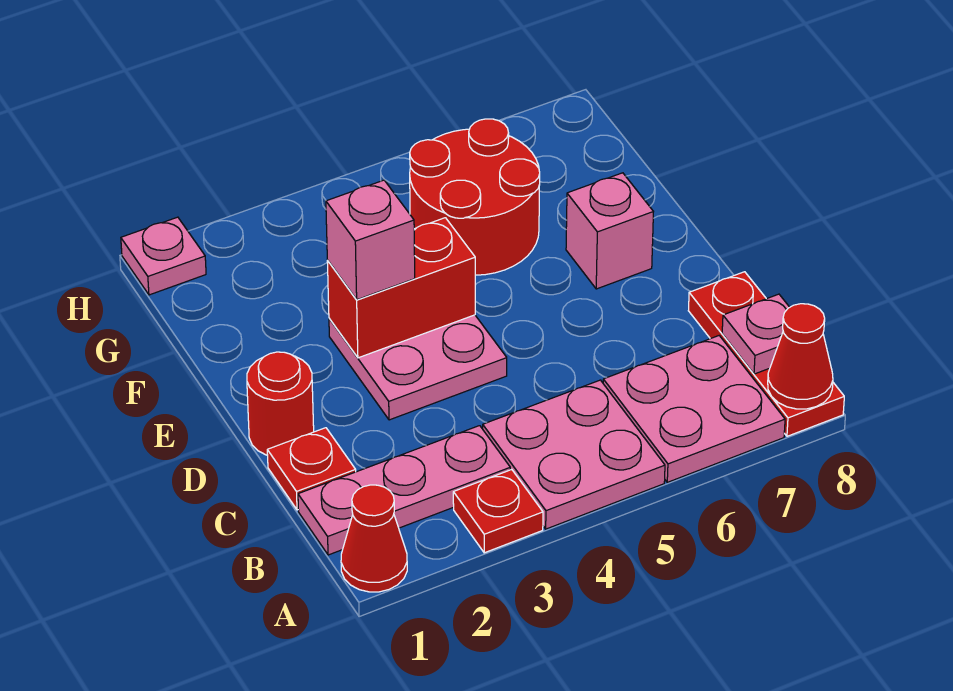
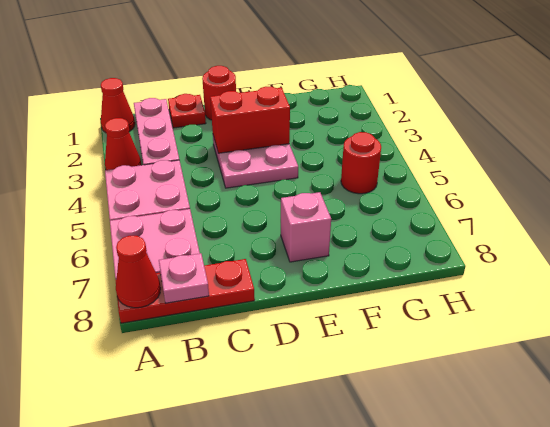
red plate A3 level 1 -> red cone A3 level 1
red brick E3:E4 level 2 -> red brick D3:E3 level 2
pink brick E3 level 3 -> none
red round brick F5:G6 level 1 -> red round brick G5 level 1
pink plate H1 level 1 -> none

